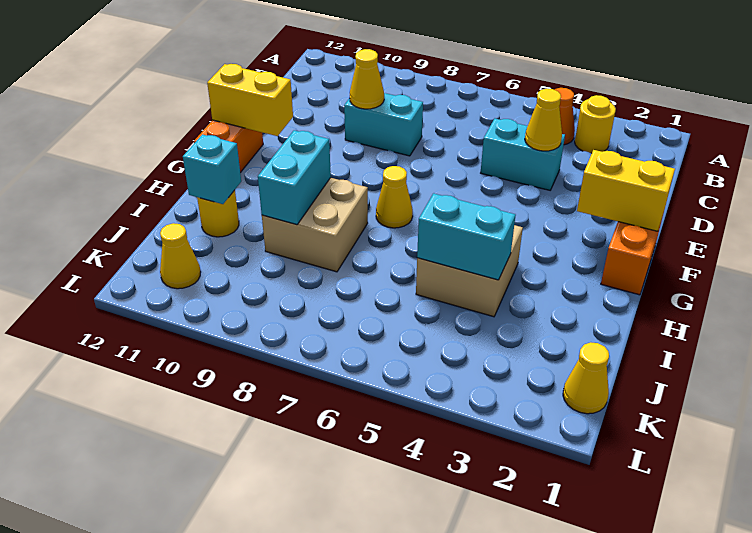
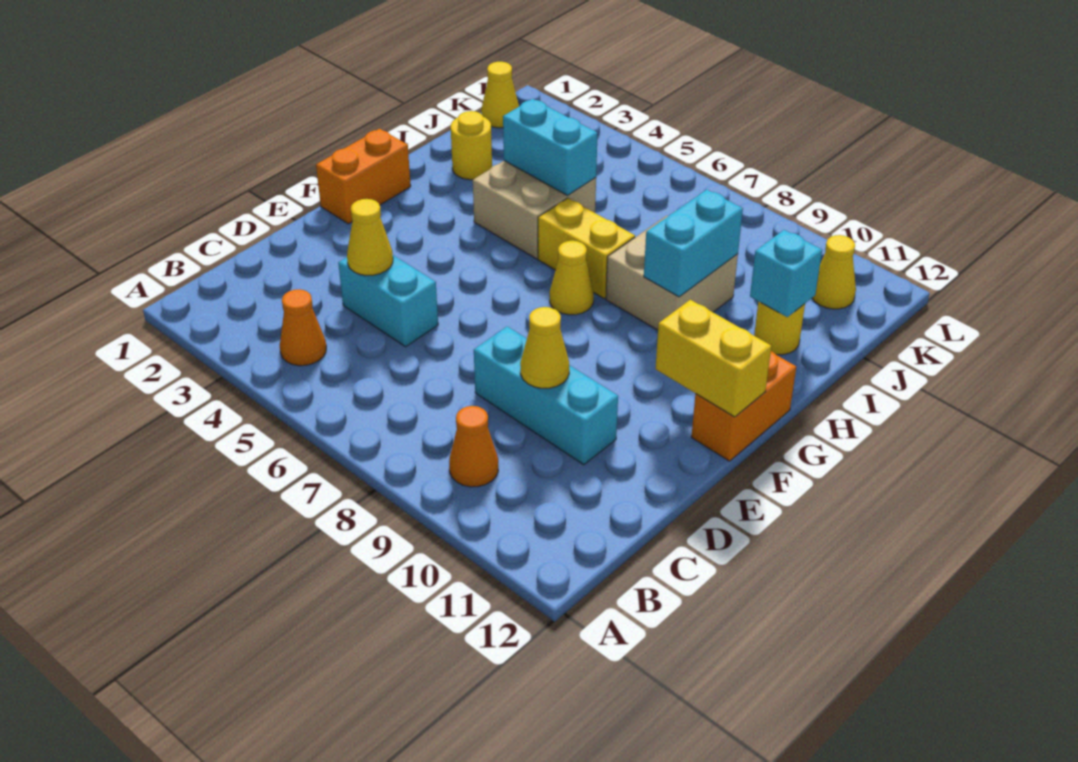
yellow round brick B3 level 1 -> yellow round brick I2 level 1
none -> orange cone B9 level 1
cyan brick D8:D9 level 1 -> cyan brick D8:D10 level 1
yellow brick F1:F2 level 2 -> yellow brick H6:H7 level 1

